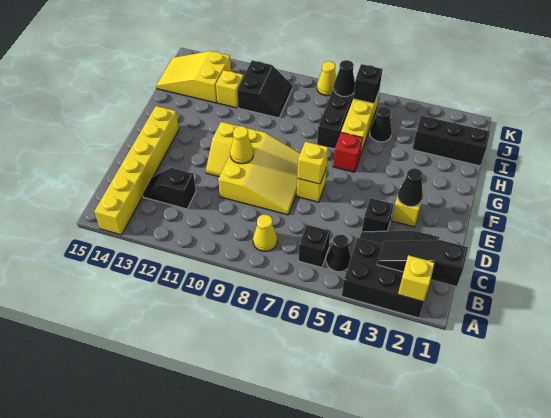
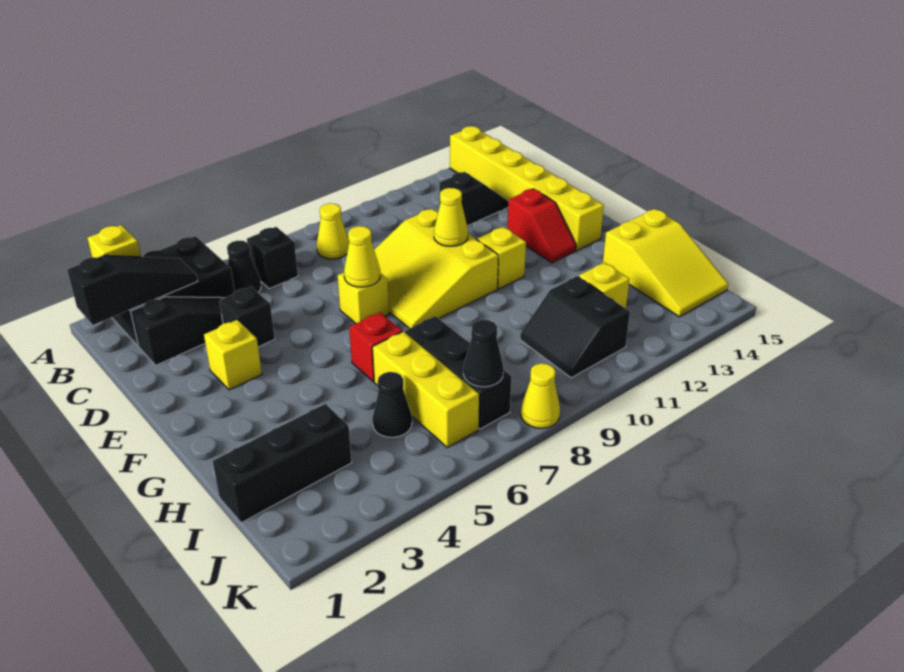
black cone E3 level 2 -> none
yellow brick E7 level 2 -> yellow cone E7 level 2
none -> red slope E13:F13 level 1 top E
yellow slope I13:J15 level 1 top 13 -> yellow slope H14:J15 level 1 top H
black brick J6 level 2 -> none

